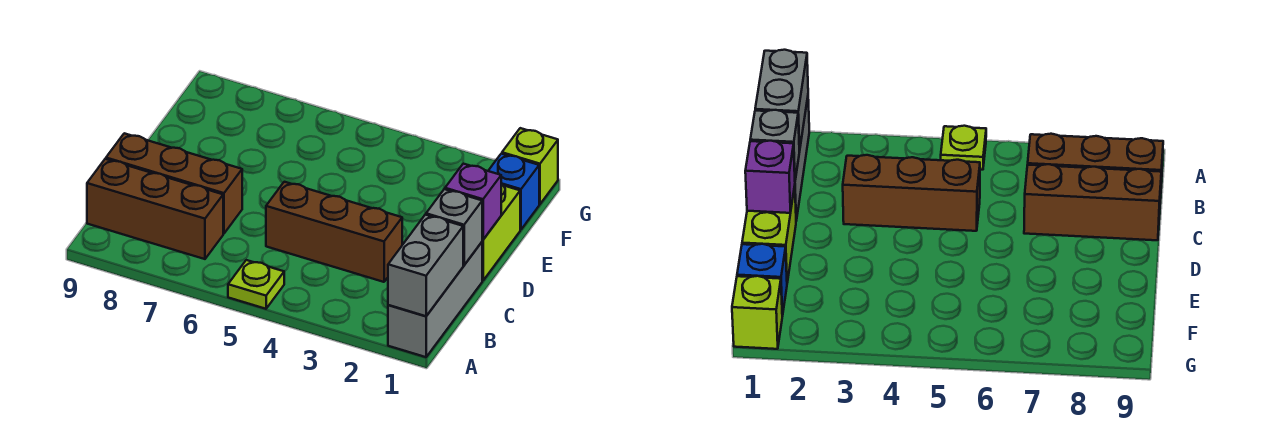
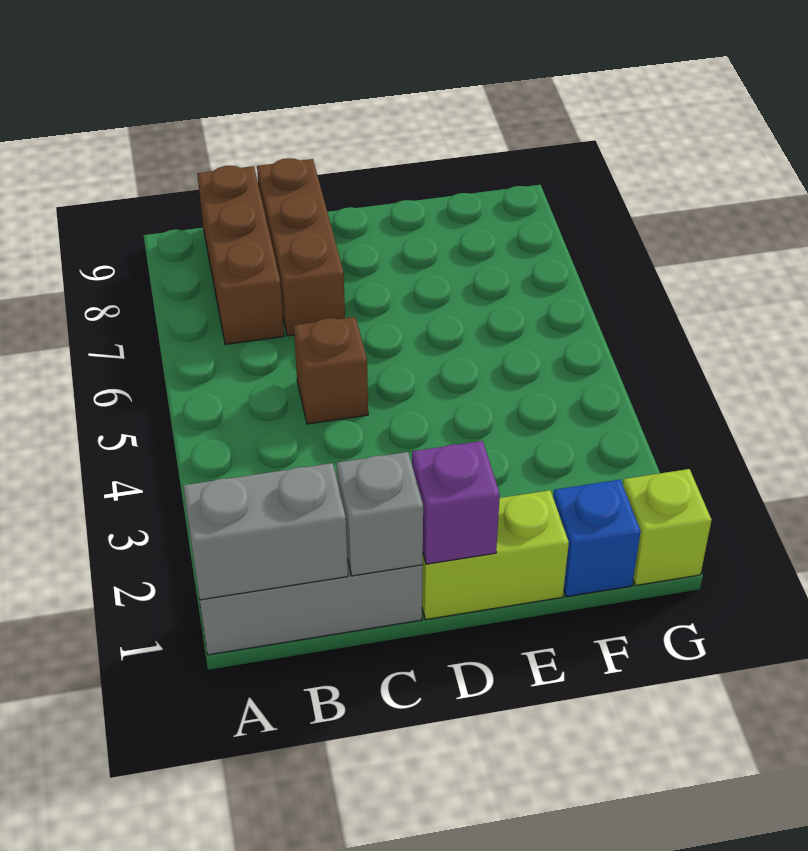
lime plate A5 level 1 -> none
brown brick C3:C5 level 1 -> brown brick C5 level 1

